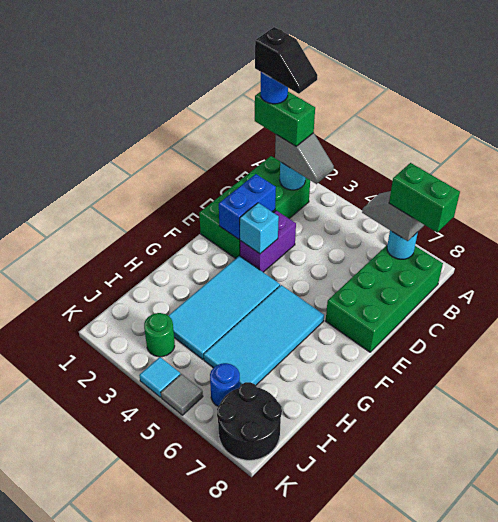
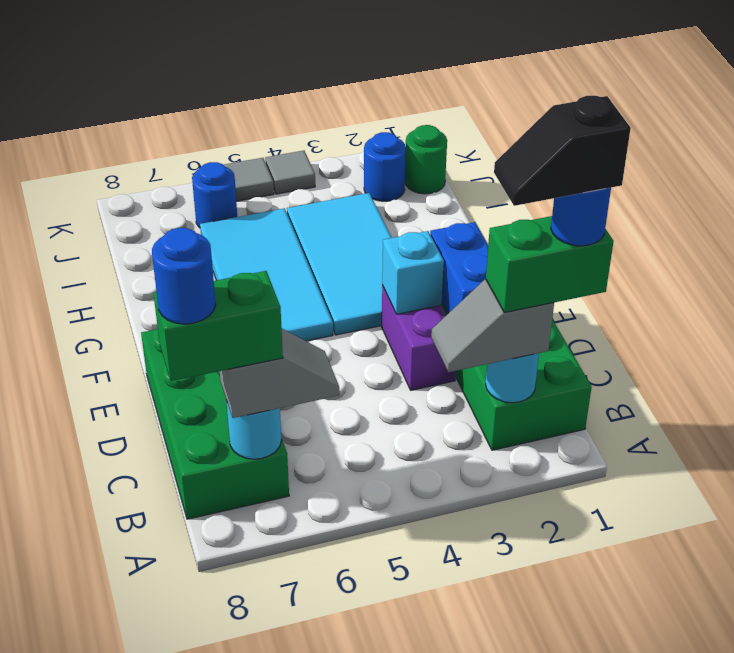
none -> blue round brick B8 level 5
none -> blue round brick J2 level 1
green round brick J3 level 1 -> green round brick J1 level 1
black round brick J7:K8 level 1 -> none
cyan tile K4 level 1 -> grey tile K4 level 1

